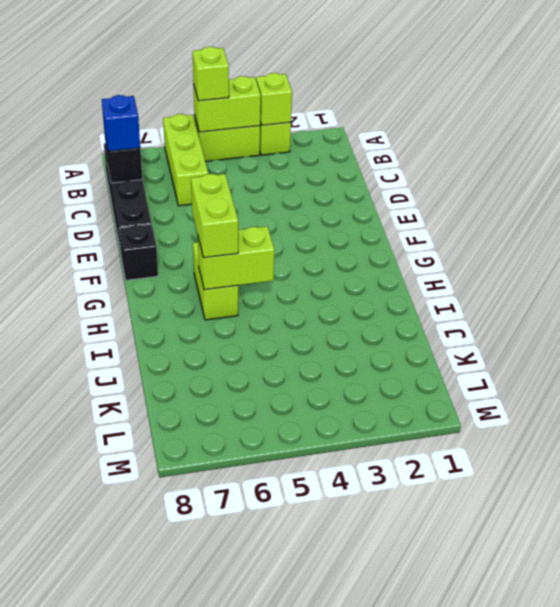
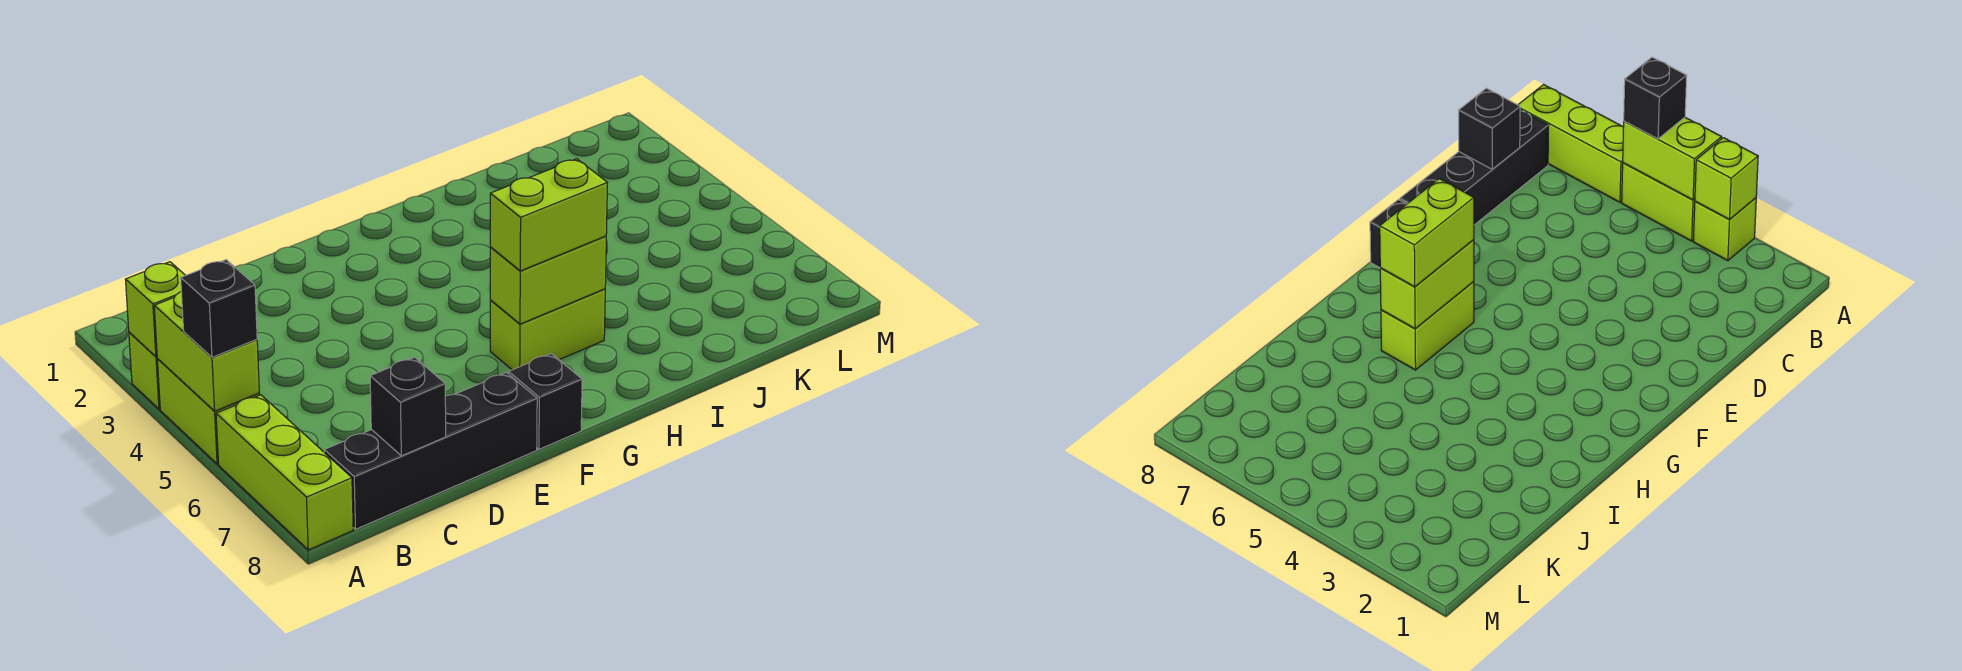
lime brick A5 level 3 -> black brick A5 level 3
lime brick A6:C6 level 1 -> lime brick A6:A8 level 1
blue brick C8 level 3 -> none
lime brick H5:H6 level 2 -> lime brick G6:H6 level 2

